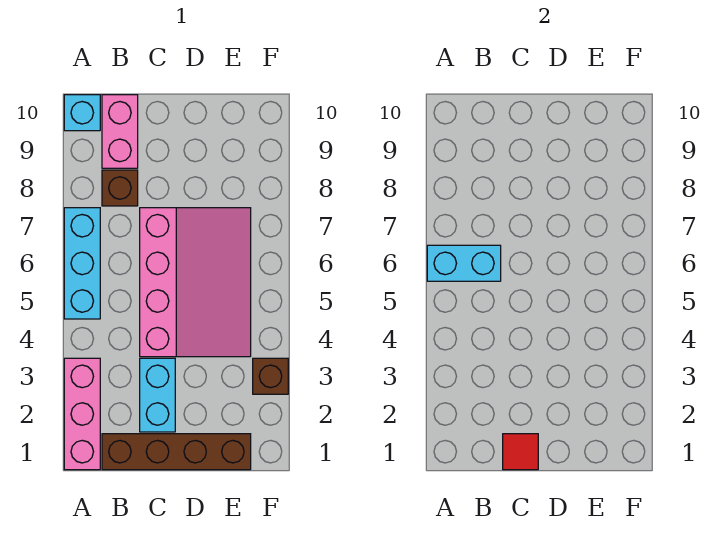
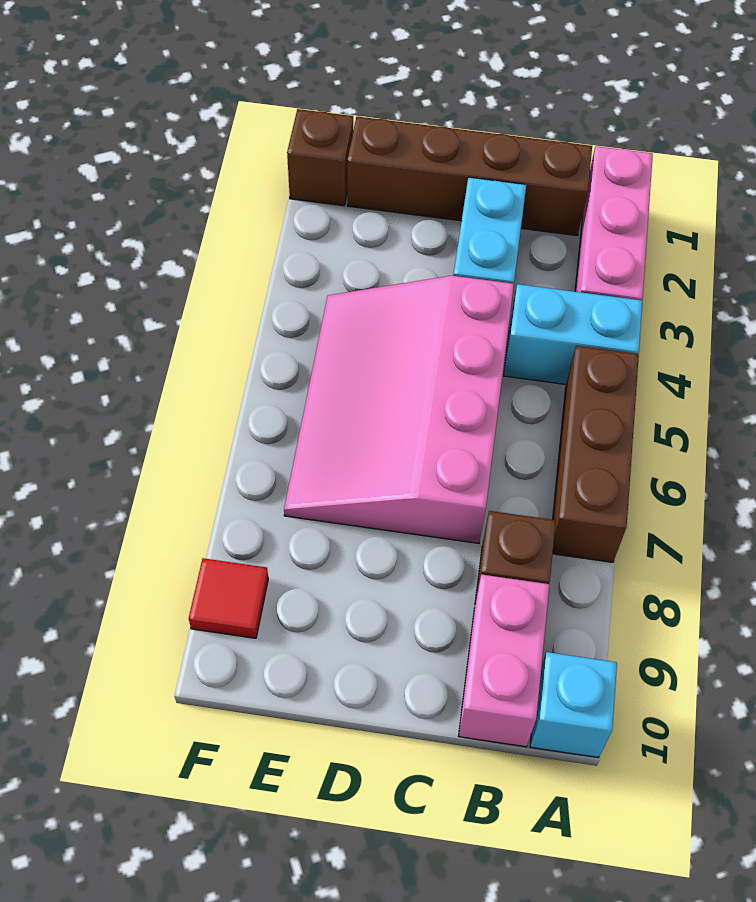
cyan brick A5:A7 level 1 -> brown brick A5:A7 level 1
cyan brick A6:B6 level 2 -> cyan brick A4:B4 level 1
red tile C1 level 2 -> red tile F9 level 1
brown brick F3 level 1 -> brown brick F1 level 1

